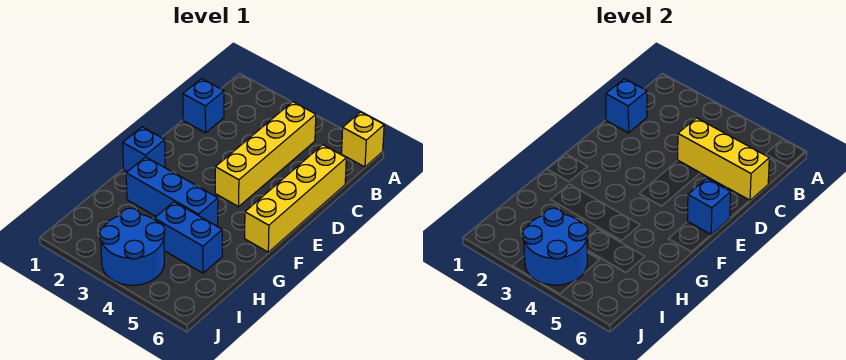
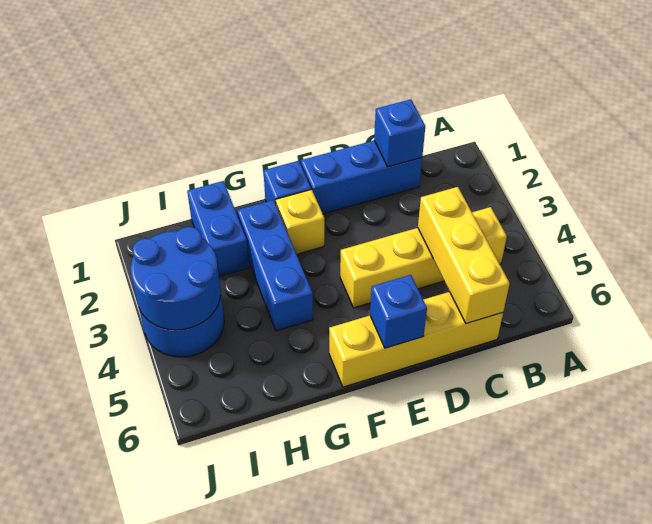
yellow brick A6 level 1 -> yellow brick F2 level 1
blue brick C1 level 1 -> blue brick C1:E1 level 1
blue brick H4:H5 level 1 -> blue brick H1:H2 level 1

